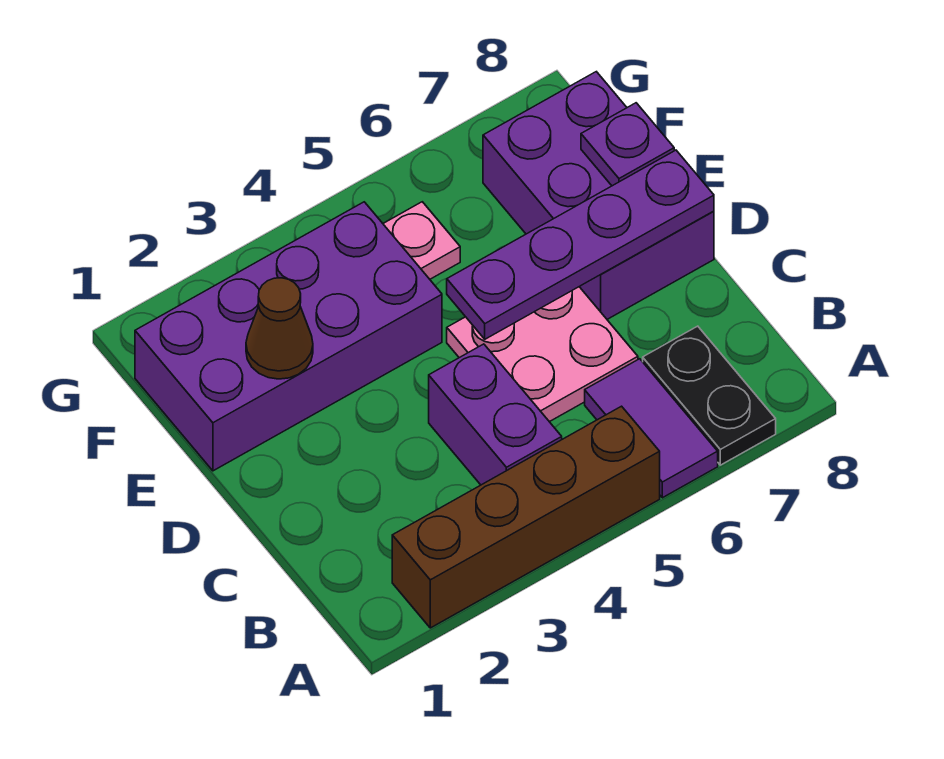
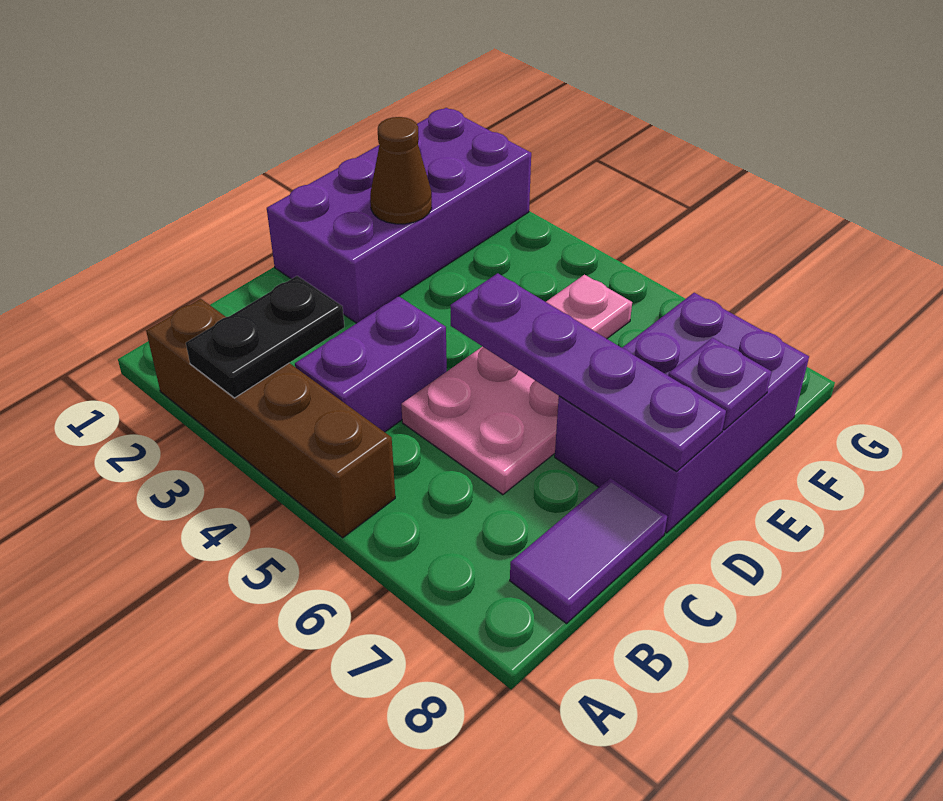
purple tile A6:B6 level 1 -> purple tile B8:C8 level 1
black plate A7:B7 level 1 -> black plate A3:B3 level 2
purple brick E1:F4 level 1 -> purple brick D1:G2 level 1

